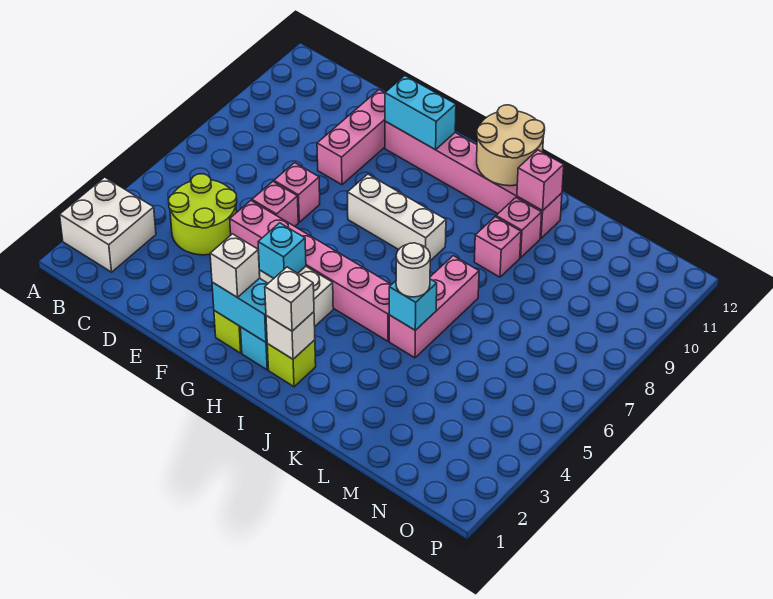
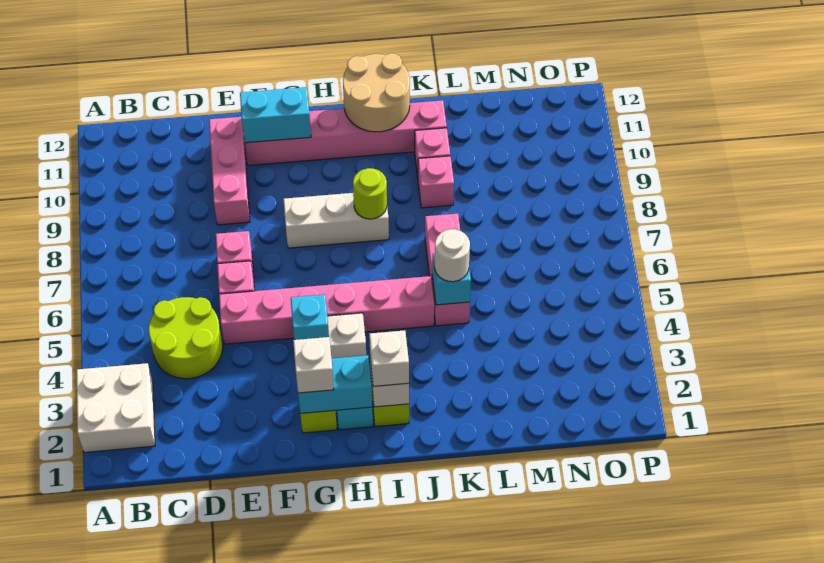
none -> lime round brick I8 level 2
pink brick K11 level 2 -> none

